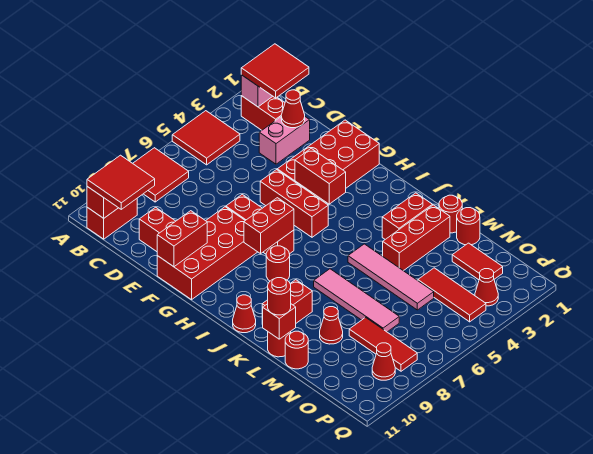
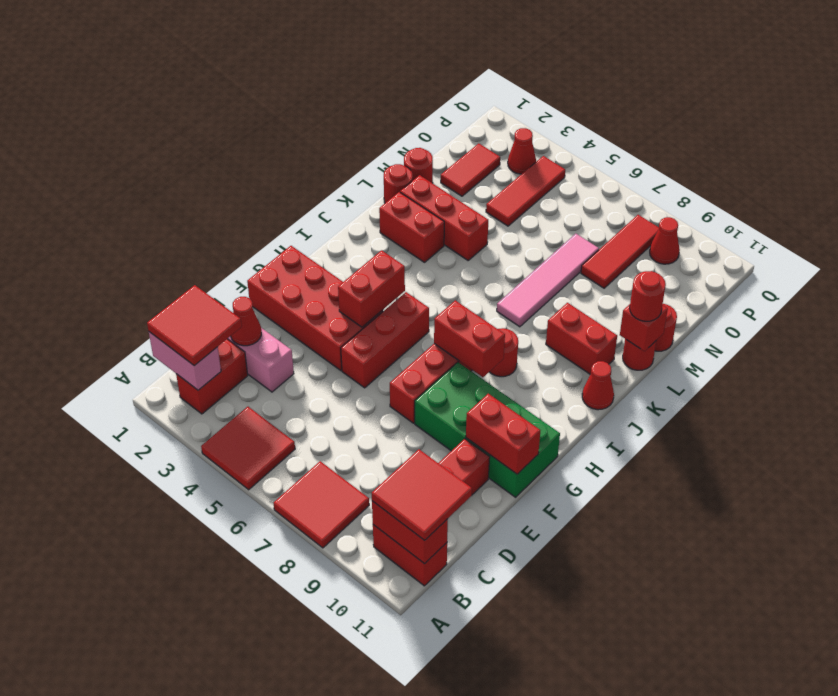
red brick F8:G11 level 1 -> green brick F8:G11 level 1
pink tile K5:N5 level 1 -> none
red cone M9 level 1 -> none

